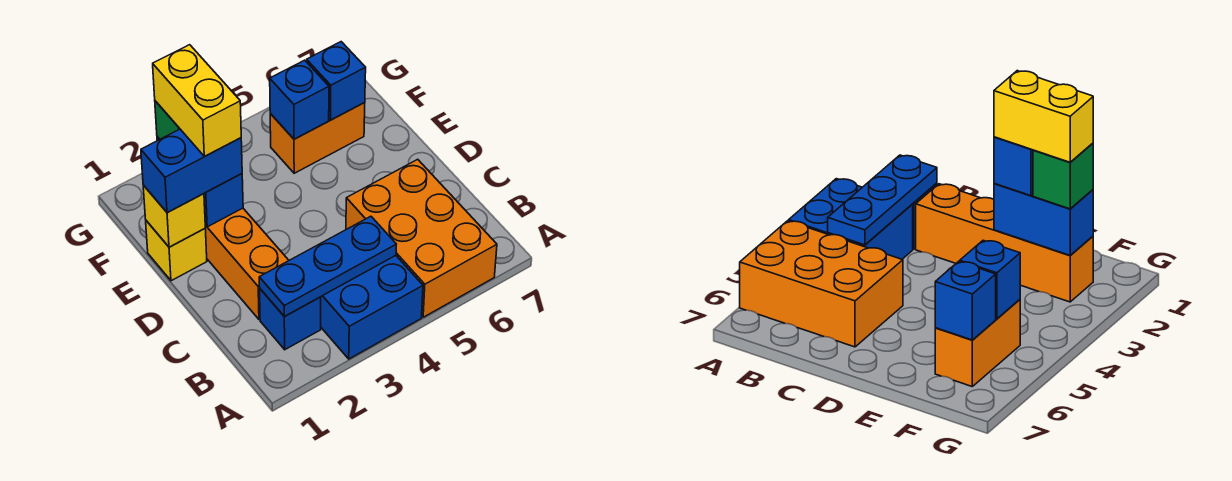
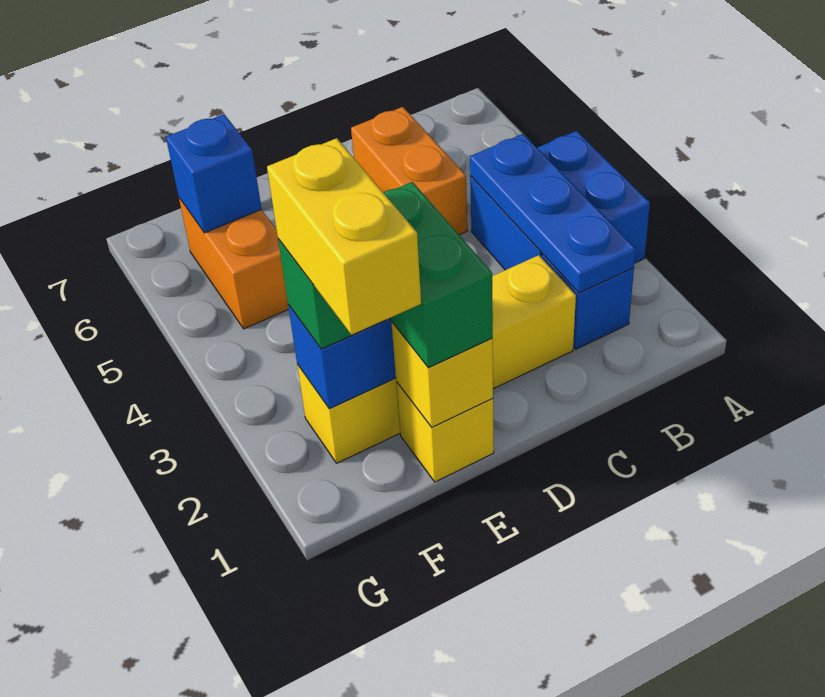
orange brick A5:C6 level 1 -> orange brick C5:C6 level 1
orange brick C2:F2 level 1 -> yellow brick C2:F2 level 1
blue brick E1:E2 level 3 -> green brick E1:E2 level 3
yellow brick E2:F2 level 4 -> yellow brick F1:F2 level 4
blue brick F5 level 2 -> none

